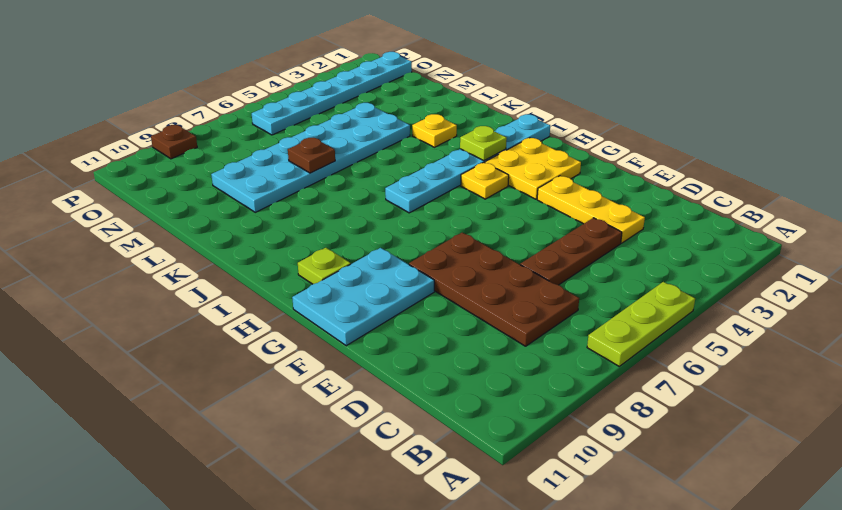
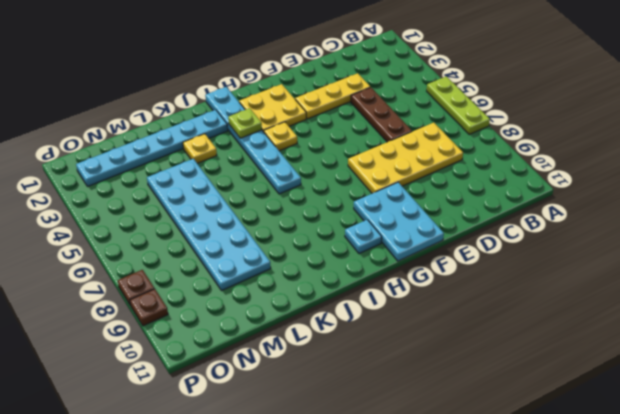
brown plate C7:F8 level 1 -> yellow plate C7:F8 level 1
lime plate H10 level 1 -> cyan plate H10 level 1
brown plate L7 level 2 -> brown plate P8 level 1
cyan plate O1:O6 level 1 -> cyan plate J2:O2 level 1

